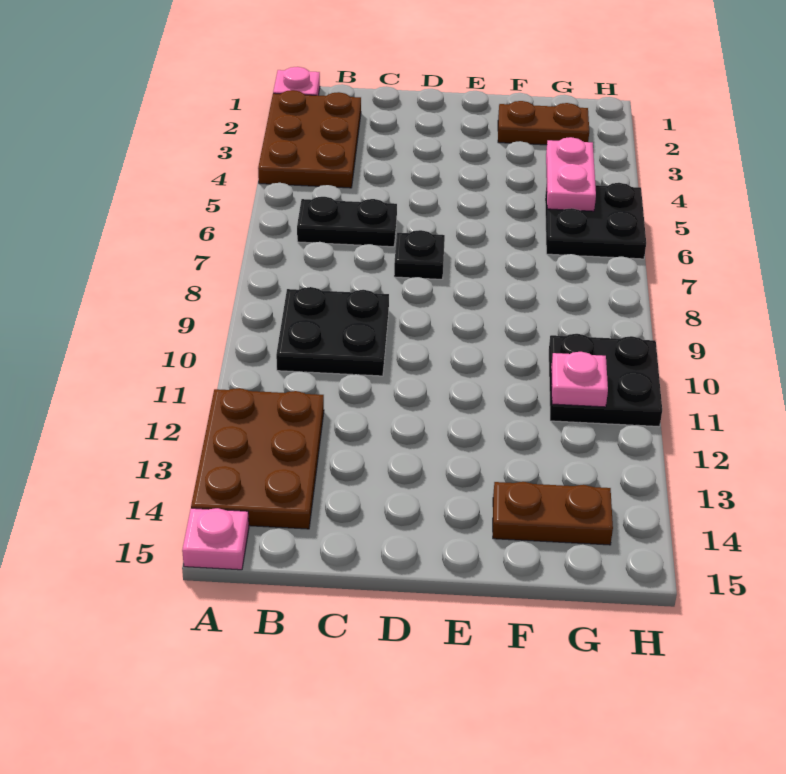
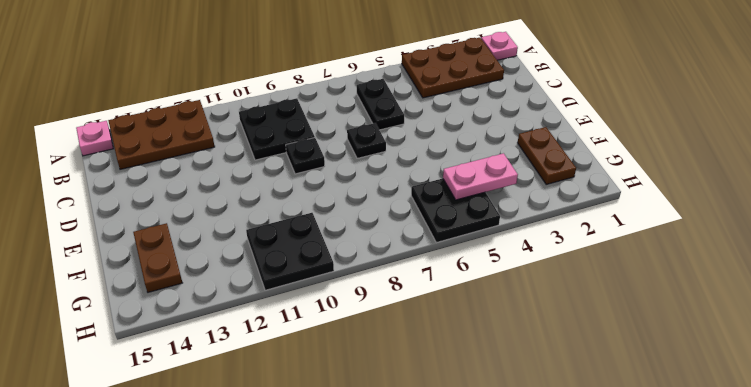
none -> black plate D9 level 1
pink plate G11 level 2 -> none

